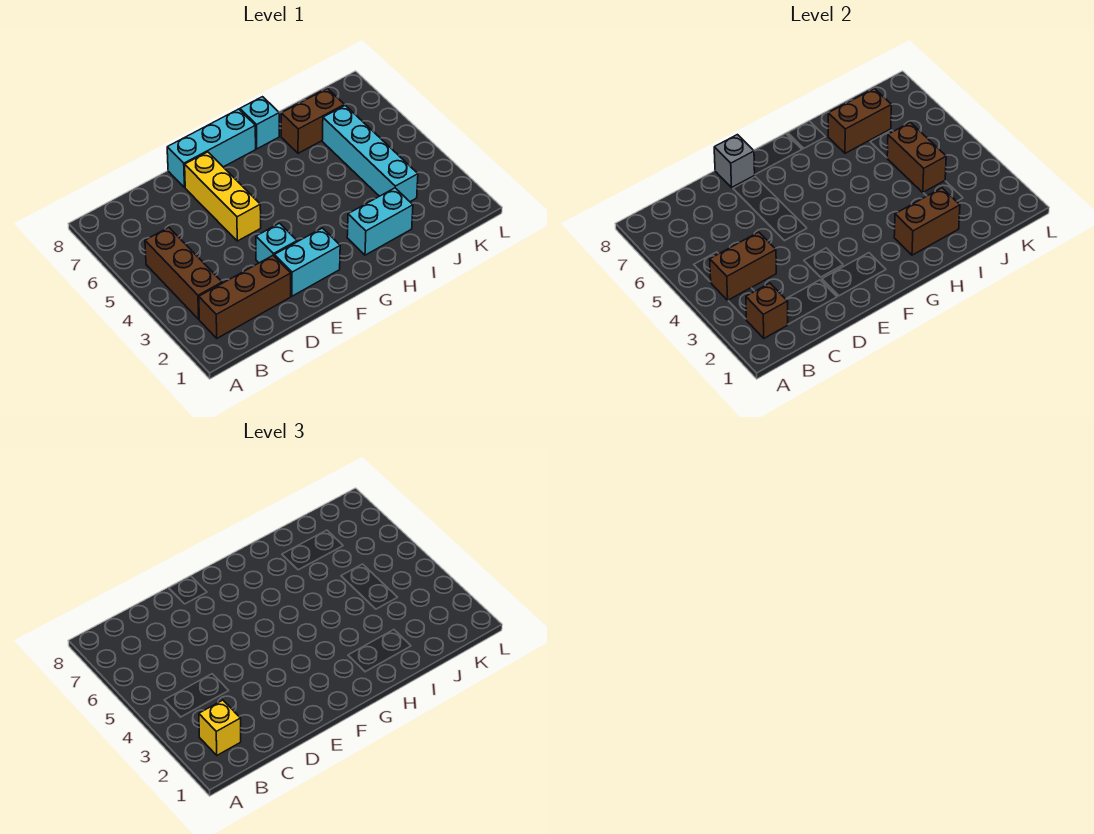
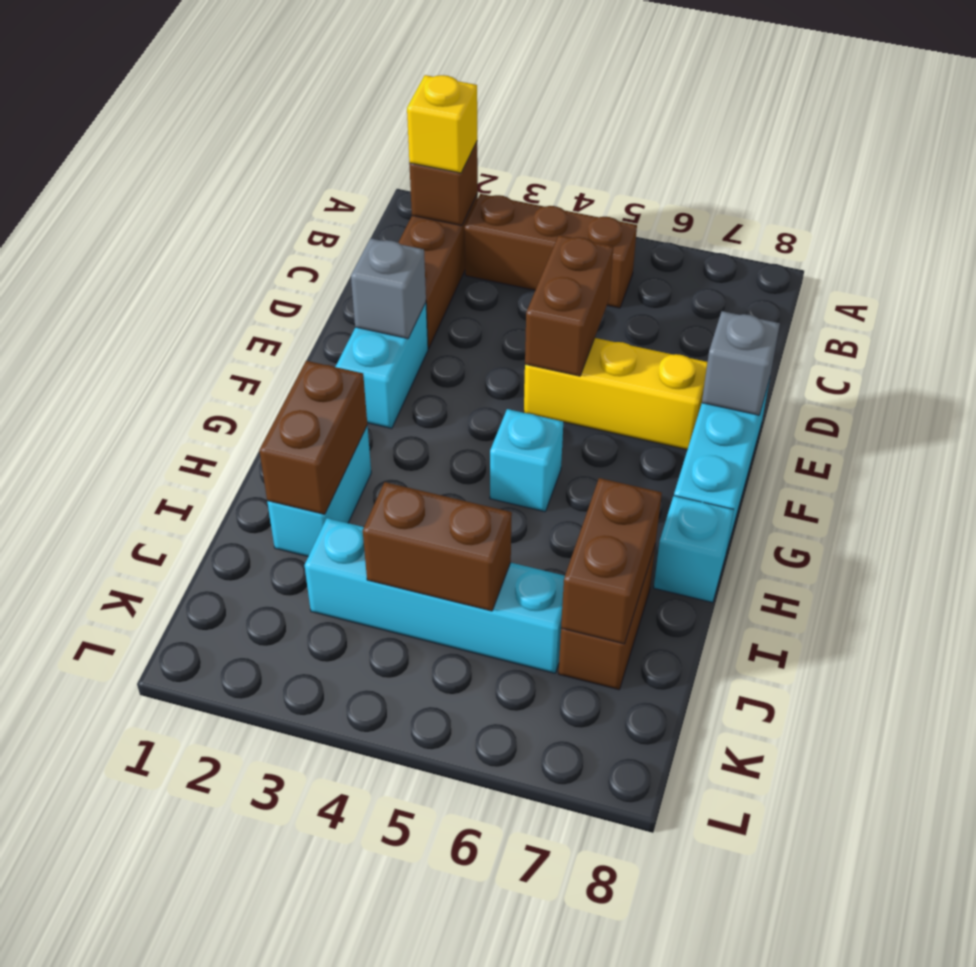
brown brick B4:C4 level 2 -> brown brick D5:E5 level 2
none -> grey brick E2 level 2
cyan brick E3 level 1 -> cyan brick G5 level 1

